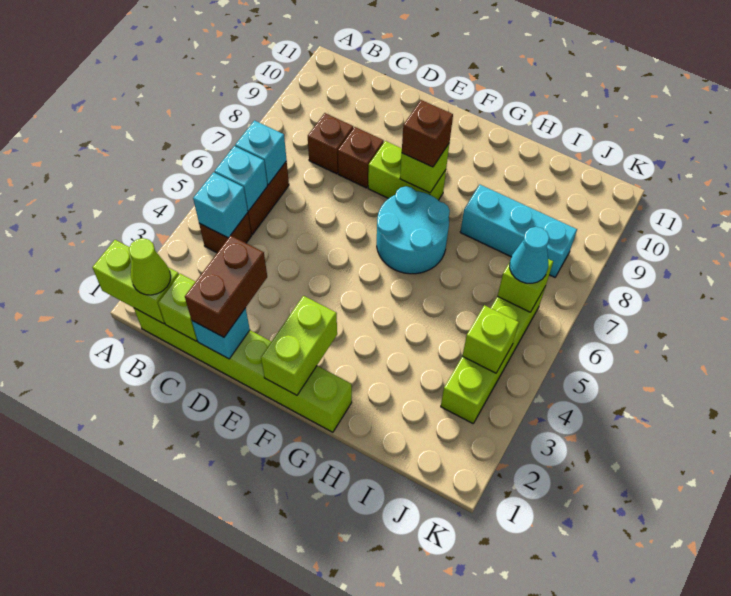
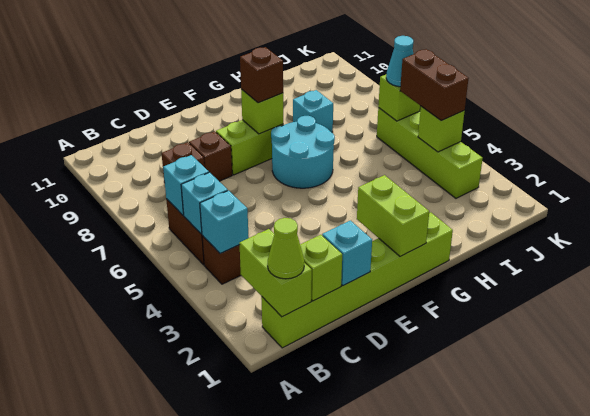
lime brick A1:B1 level 2 -> lime brick B1:B2 level 2
brown brick D1:D2 level 3 -> brown brick J4:J5 level 3
cyan brick H8:J8 level 1 -> cyan brick H8 level 1

